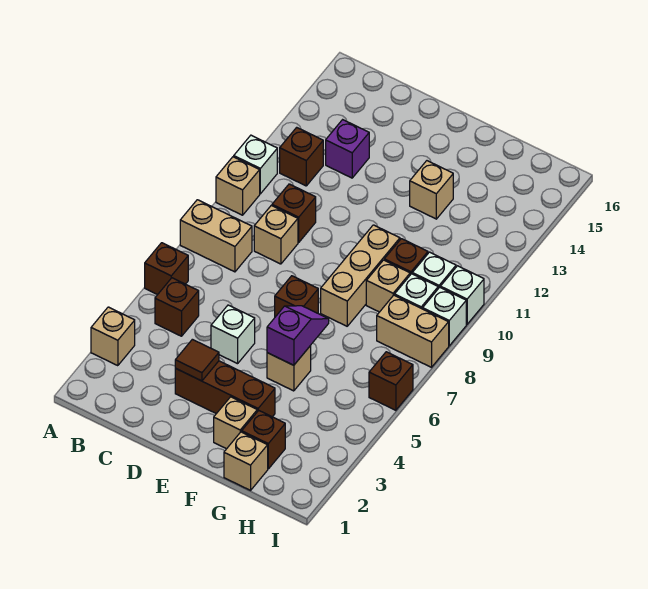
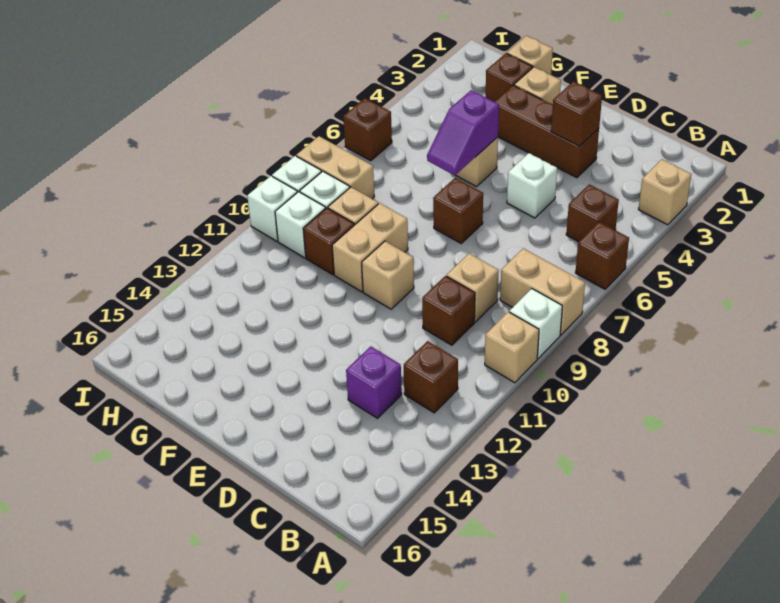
white brick A11 level 1 -> white brick A9 level 1
brown tile D3 level 2 -> brown brick D3 level 2
tan brick F8:F10 level 1 -> tan brick F9:F10 level 1
tan brick F13 level 1 -> tan brick E10 level 1

